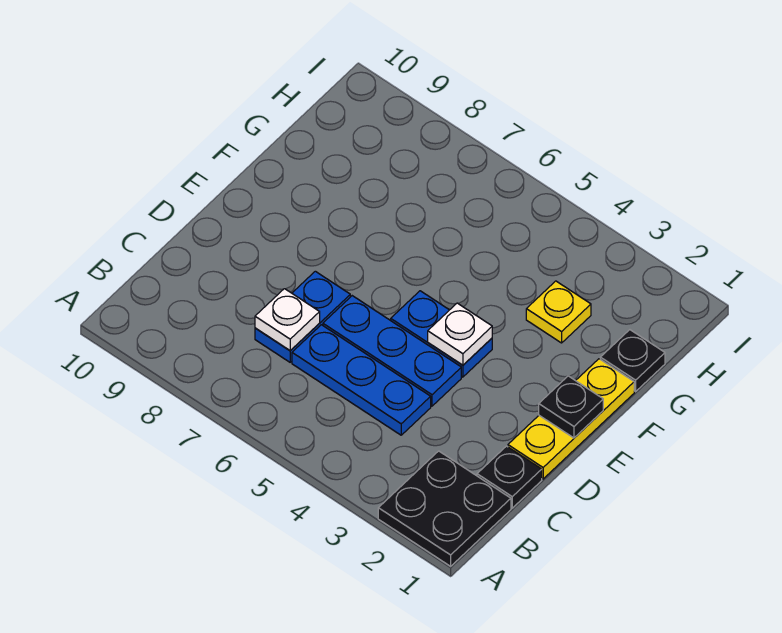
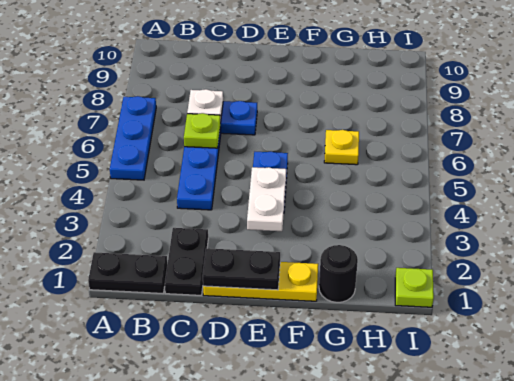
black plate A1:B2 level 1 -> black plate A1:B1 level 1
black plate C1 level 1 -> black plate C1:C2 level 1
none -> lime plate C6 level 2
blue plate D4:D6 level 1 -> blue plate A5:A7 level 1
black plate E1 level 2 -> black plate D1:E1 level 2
white plate E4 level 2 -> white plate E3:E4 level 2
black plate G1 level 1 -> black round brick G1 level 1
yellow plate G3 level 1 -> yellow plate G6 level 1
none -> lime plate I1 level 1

